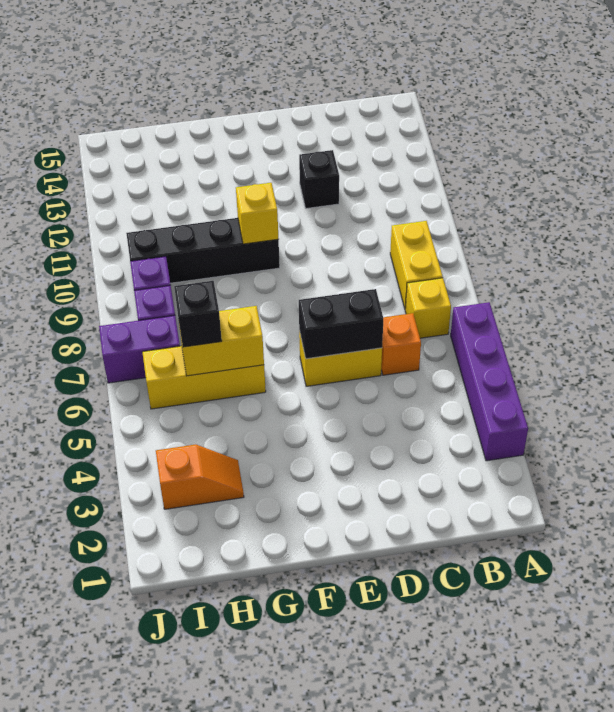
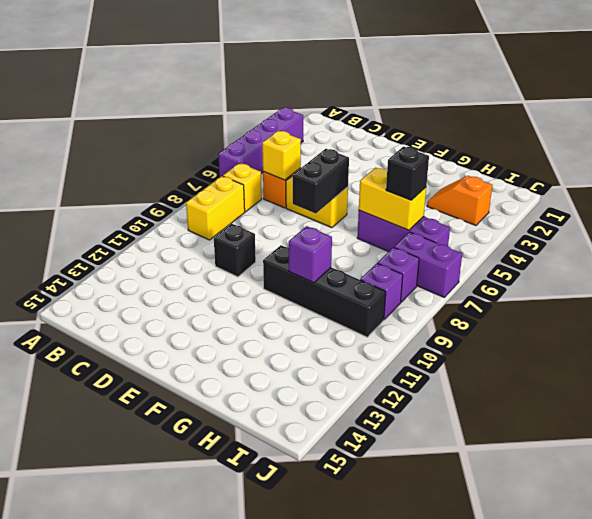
black brick D6:E6 level 2 -> black brick E6:E7 level 2
black brick D12 level 1 -> black brick D10 level 1
yellow brick F10 level 2 -> yellow brick C6 level 2
yellow brick G6:I6 level 1 -> purple brick G6:I6 level 1
none -> purple brick G10 level 2

